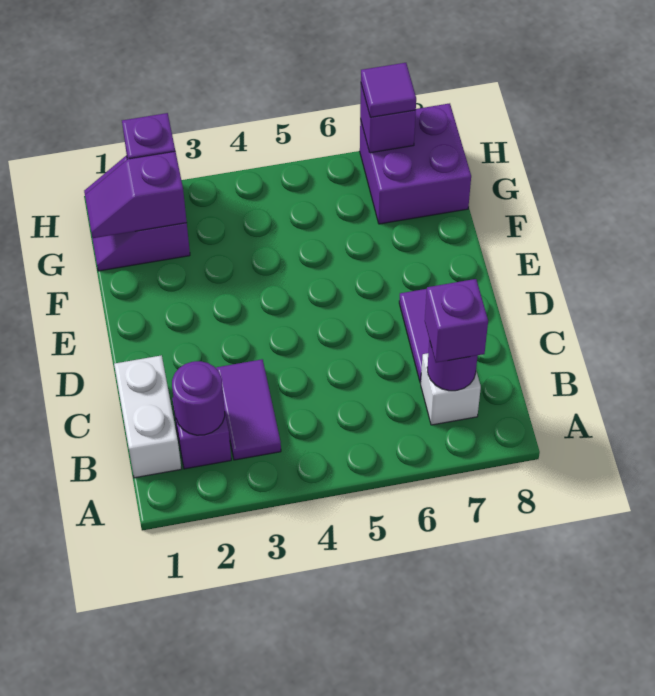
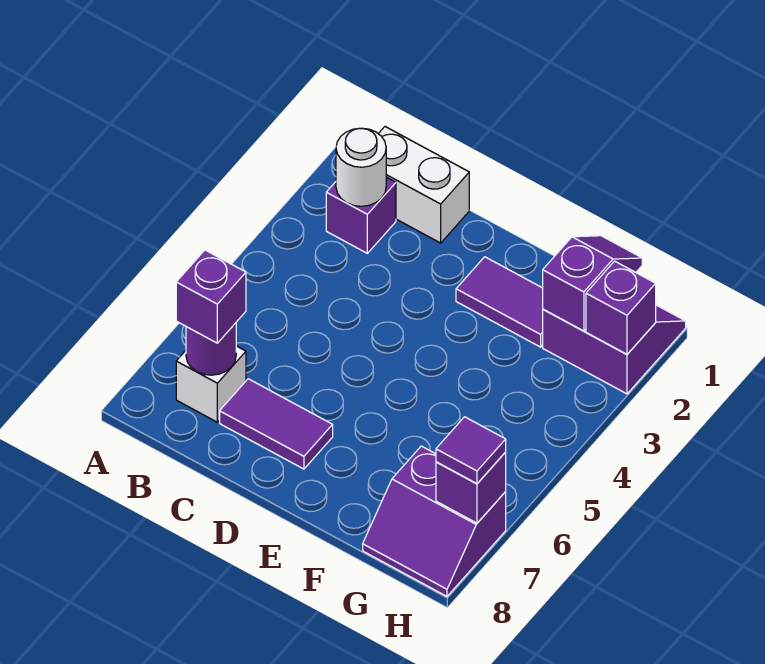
purple round brick B2 level 2 -> white round brick B2 level 2
purple tile B3:C3 level 1 -> purple tile E2:F2 level 1
purple brick G7:H8 level 1 -> purple slope G7:H8 level 1 top 7

